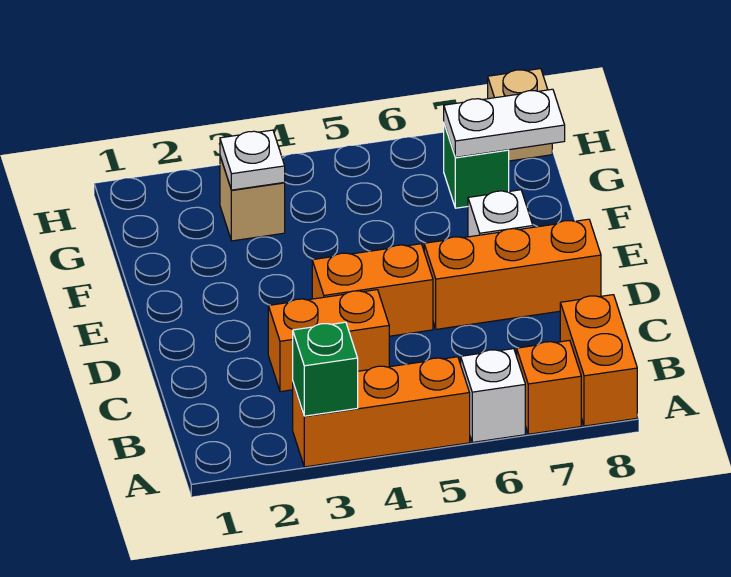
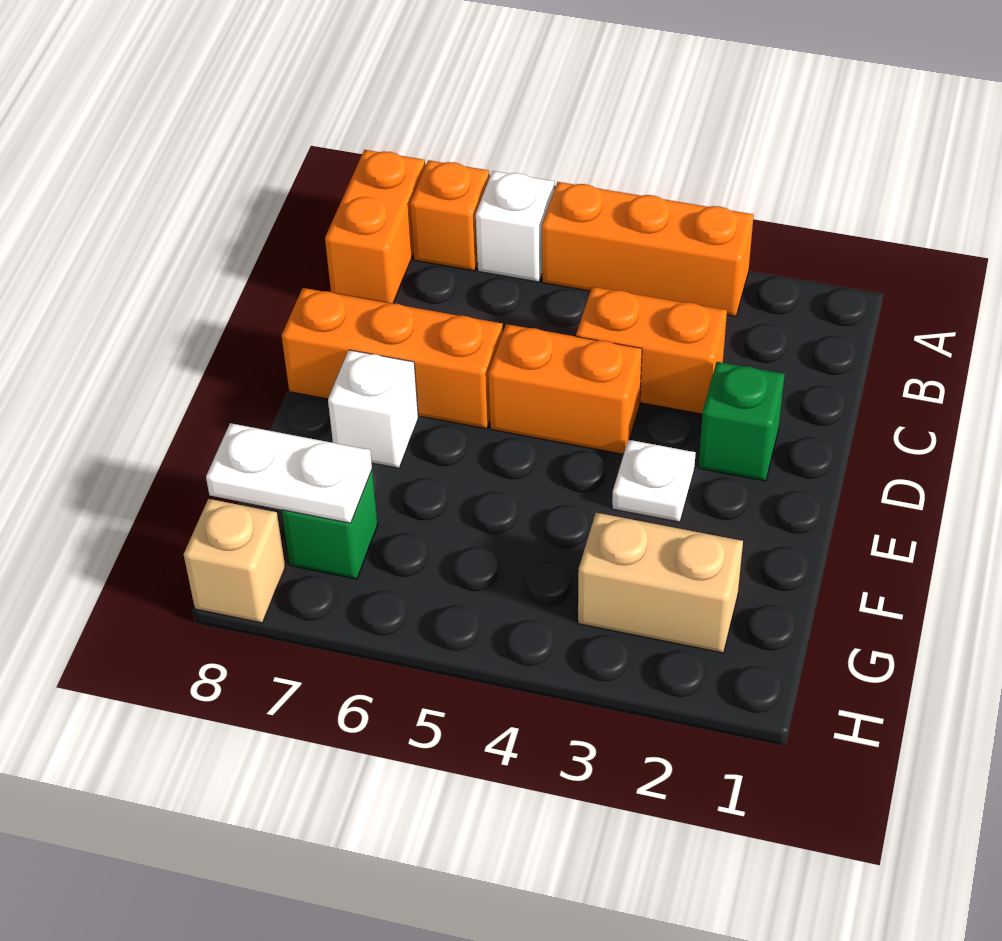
green brick A3 level 2 -> green brick D2 level 1
tan brick G3 level 1 -> tan brick G2:G3 level 1
white plate G3 level 2 -> white plate E3 level 1

